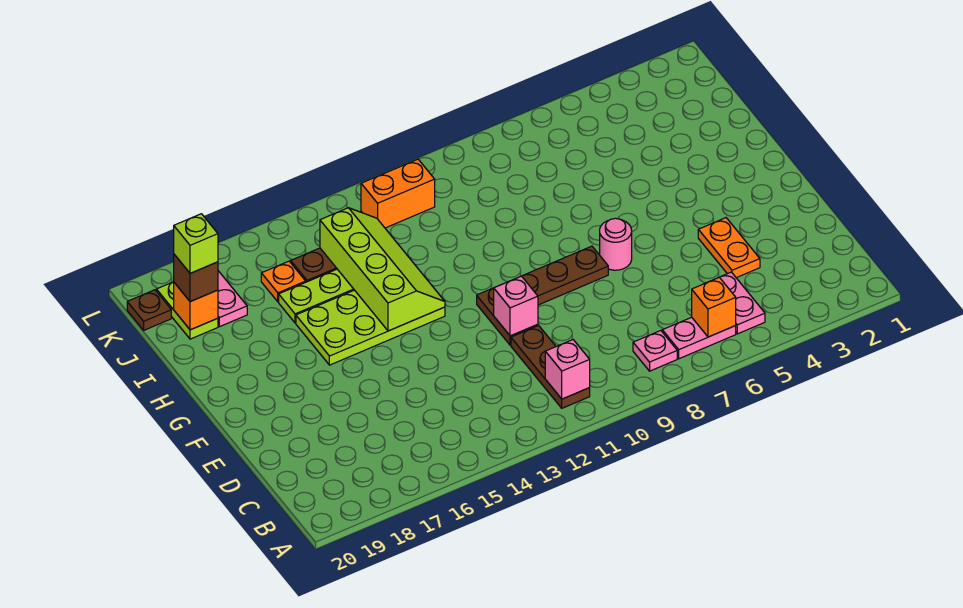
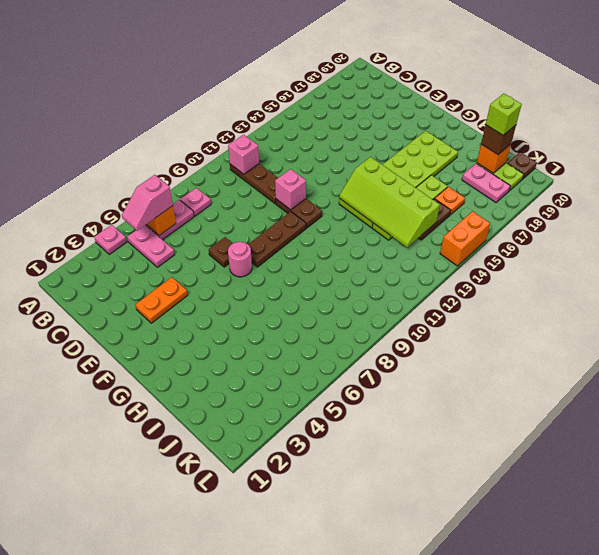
none -> pink plate A4 level 1
none -> pink slope B5:B6 level 3 top 6
orange plate D4:E4 level 1 -> orange plate E3:E4 level 1
none -> brown plate E7 level 1
lime plate G13:H16 level 1 -> lime plate G13:H18 level 1
orange brick K11:K12 level 1 -> orange brick L14:L15 level 1

